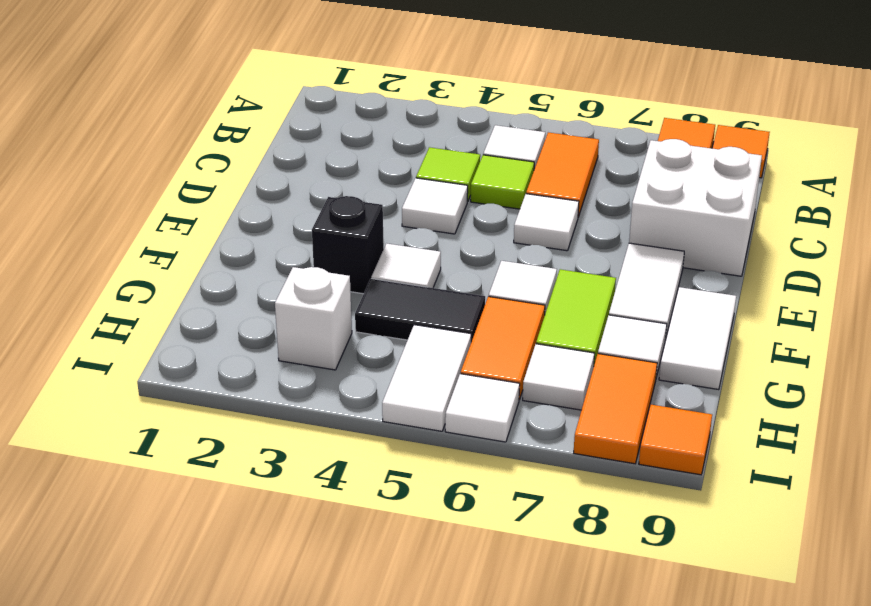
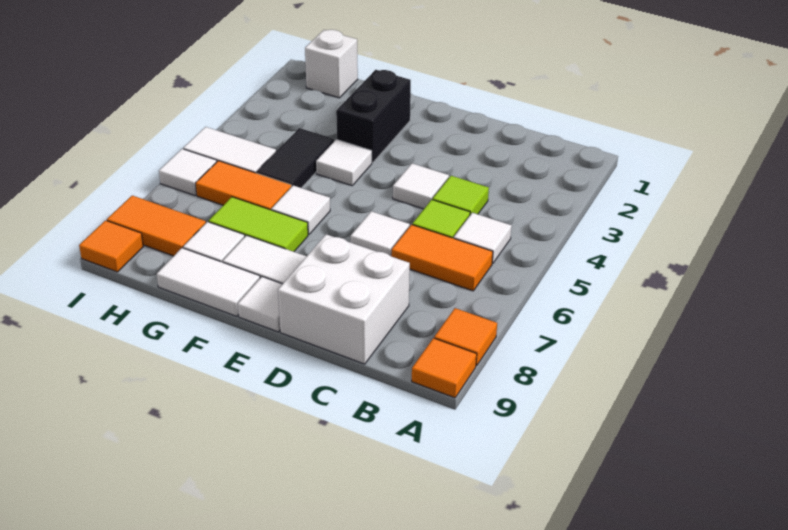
black brick F3 level 1 -> black brick F2:F3 level 1
white brick H3 level 1 -> white brick H1 level 1
white tile H7 level 1 -> white tile E9 level 1

